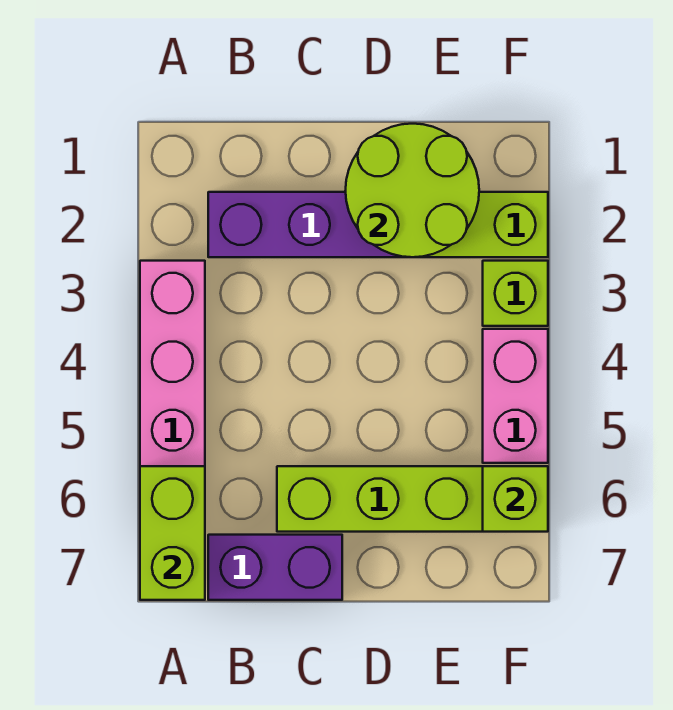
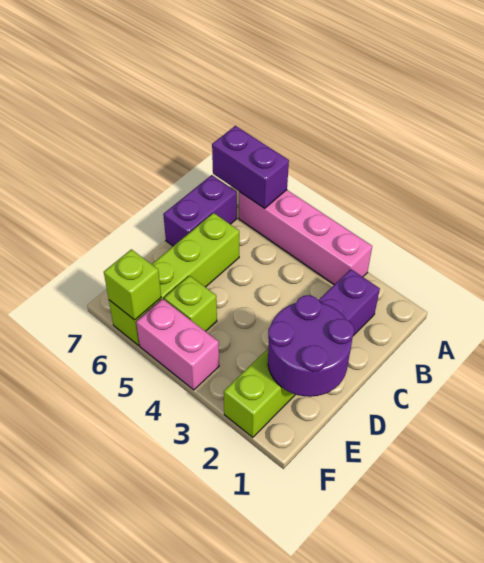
lime brick A6:A7 level 2 -> purple brick A6:A7 level 2
lime round brick D1:E2 level 2 -> purple round brick D1:E2 level 2
lime brick F3 level 1 -> lime brick E5 level 1

